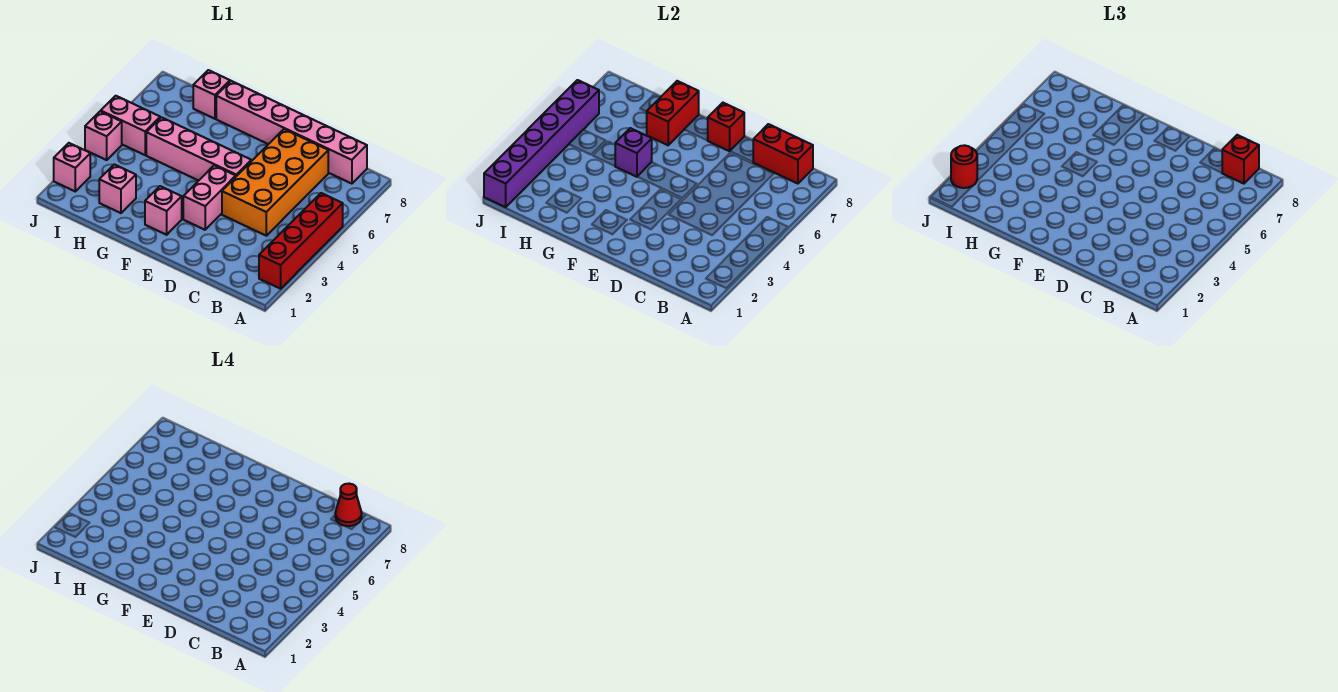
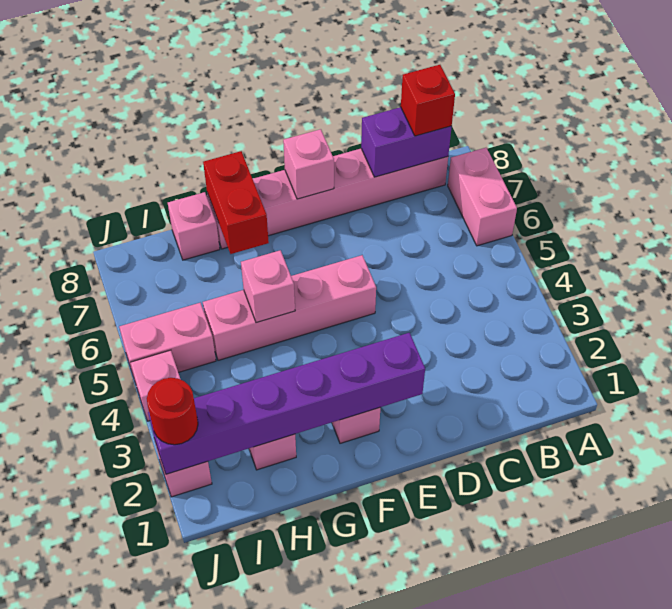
red brick A2:A5 level 1 -> none
red brick B8:C8 level 2 -> purple brick B8:C8 level 2
red cone B8 level 4 -> none
orange brick C4:D7 level 1 -> none
pink brick E3:E4 level 1 -> pink brick A6:A7 level 1
red brick E8 level 2 -> pink brick E8 level 2
purple brick G5 level 2 -> pink brick G5 level 2
purple brick J1:J6 level 2 -> purple brick E2:J2 level 2

